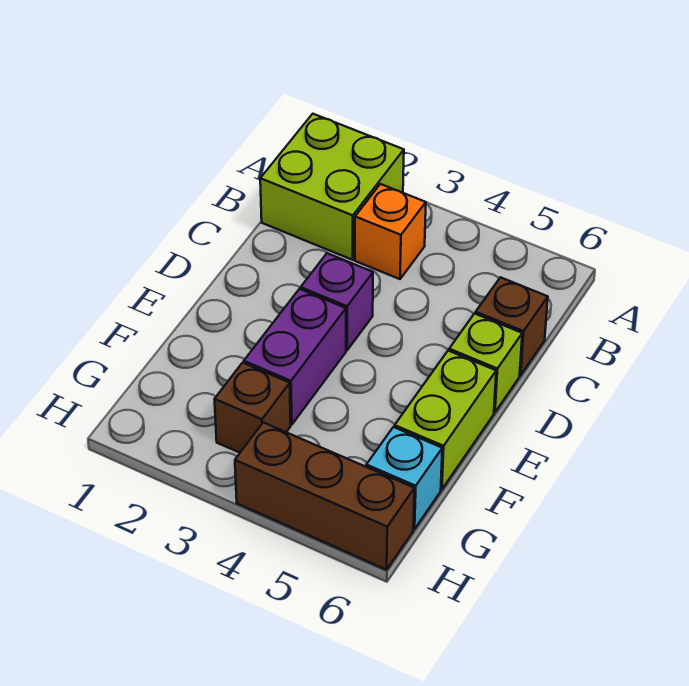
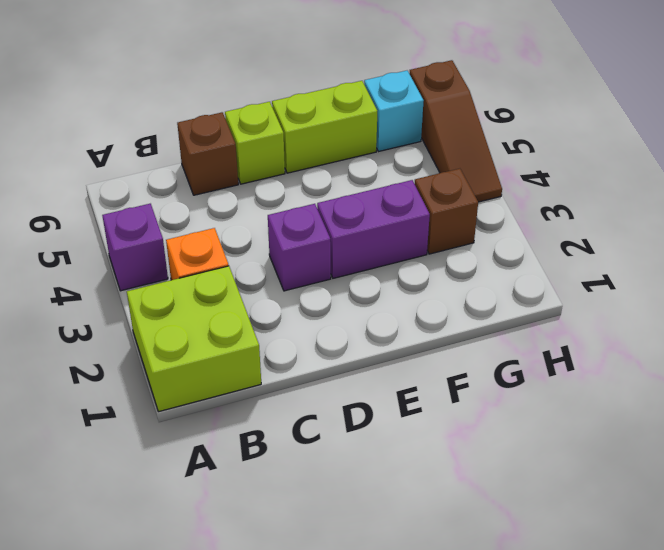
none -> purple brick A4 level 1
brown brick H4:H6 level 1 -> brown slope H4:H6 level 1 top 6

